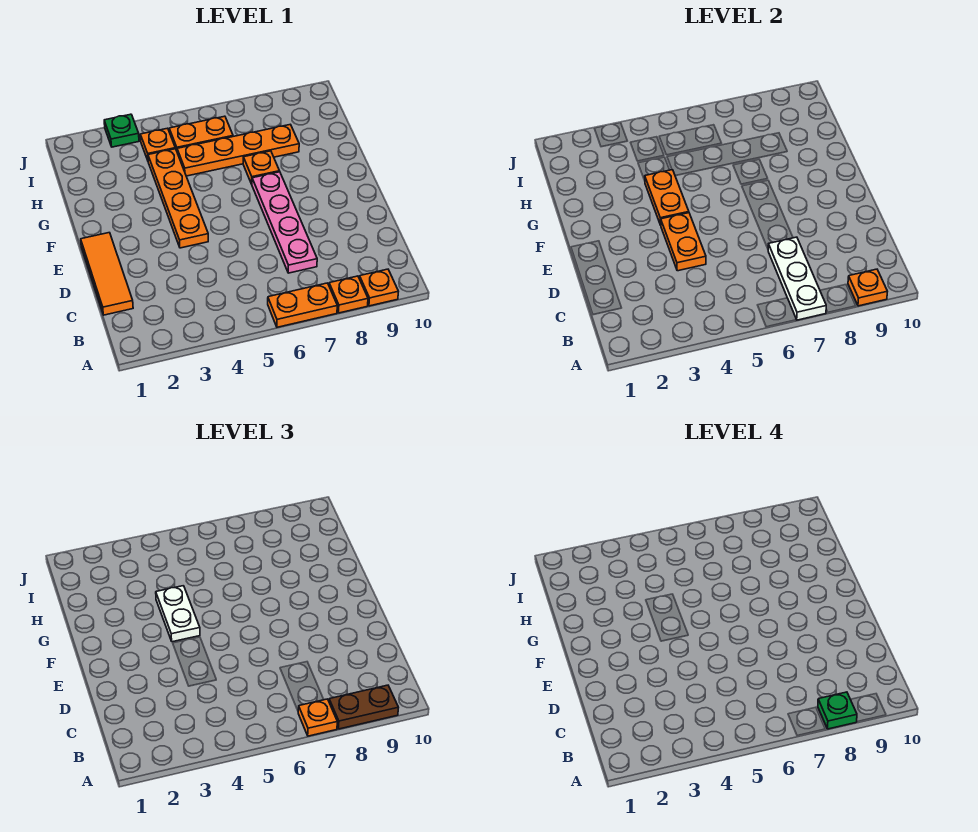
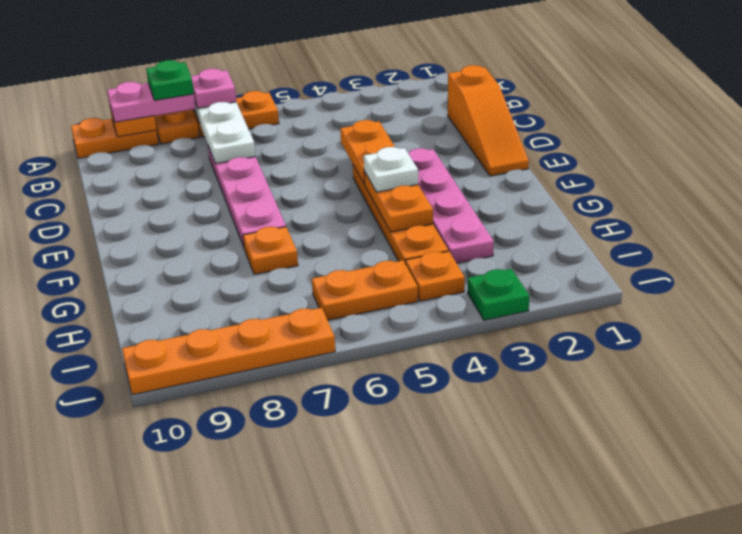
orange plate A7 level 3 -> pink plate A7 level 3
brown plate A8:A9 level 3 -> pink plate A8:A9 level 3
orange plate A9 level 1 -> orange plate A9:A10 level 1
orange tile C1:E1 level 1 -> orange slope C1:E1 level 1 top C
none -> pink plate E3:H3 level 1
white plate F4:G4 level 3 -> white plate F4 level 3
orange plate H5:H8 level 1 -> orange plate J7:J10 level 1

